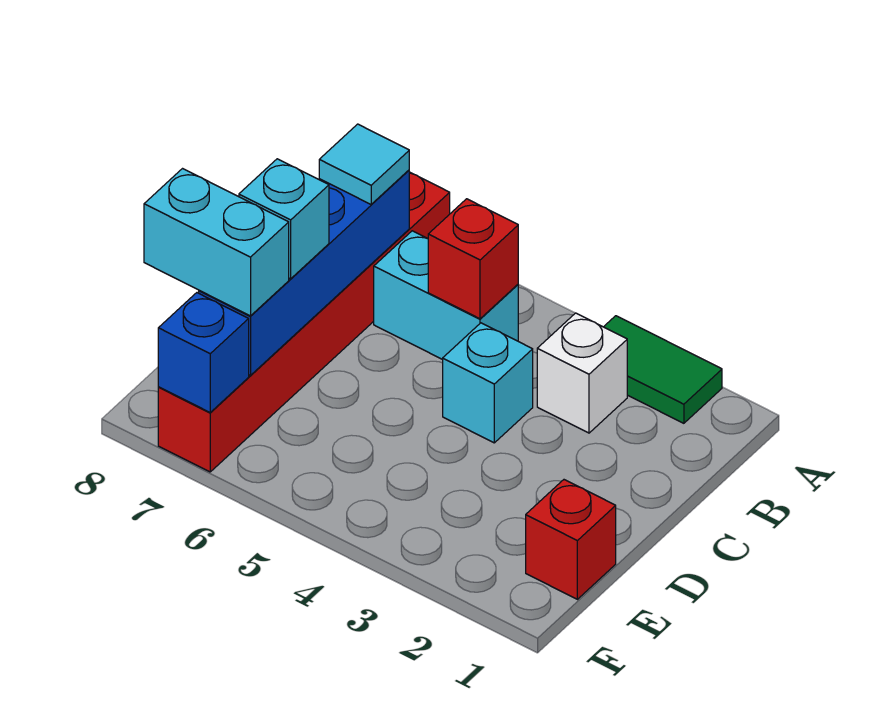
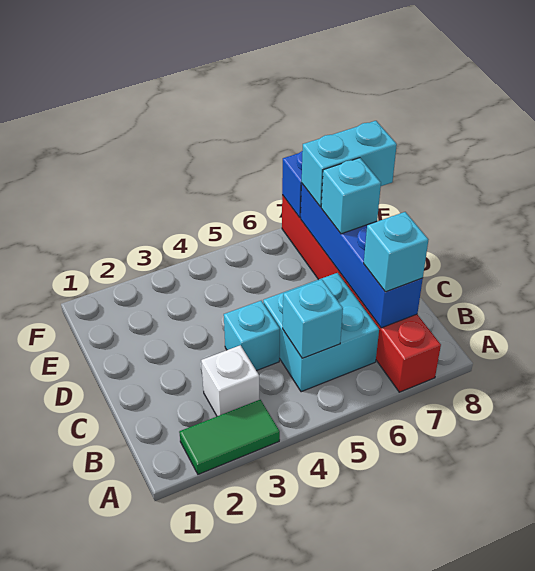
cyan brick B5:B6 level 1 -> cyan brick B5:C6 level 1
red brick B5 level 2 -> cyan brick B5 level 2
cyan tile B7 level 3 -> cyan brick B7 level 3
red brick E1 level 1 -> none

